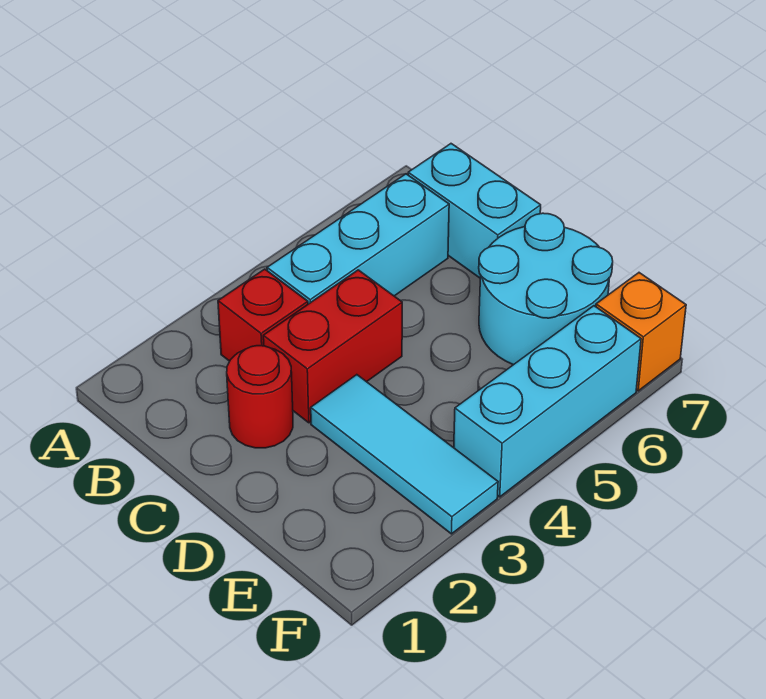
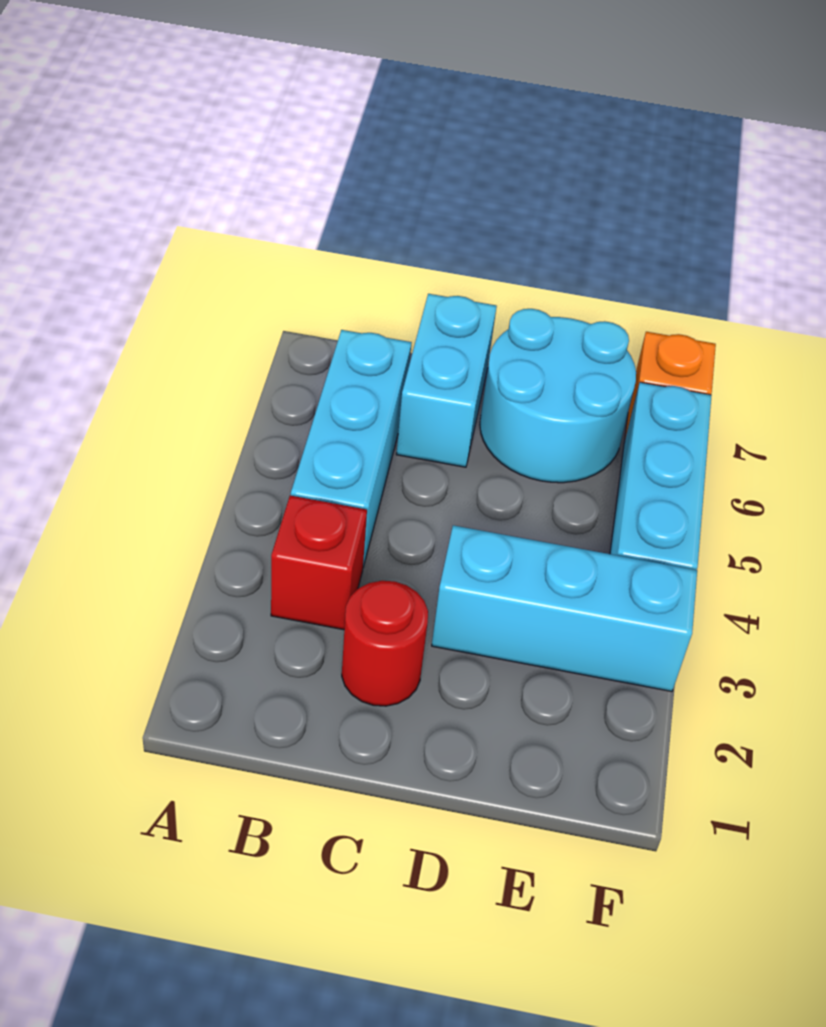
cyan brick B7:C7 level 1 -> cyan brick C6:C7 level 1
red brick C3:C4 level 1 -> none
cyan tile D3:F3 level 1 -> cyan brick D3:F3 level 1

